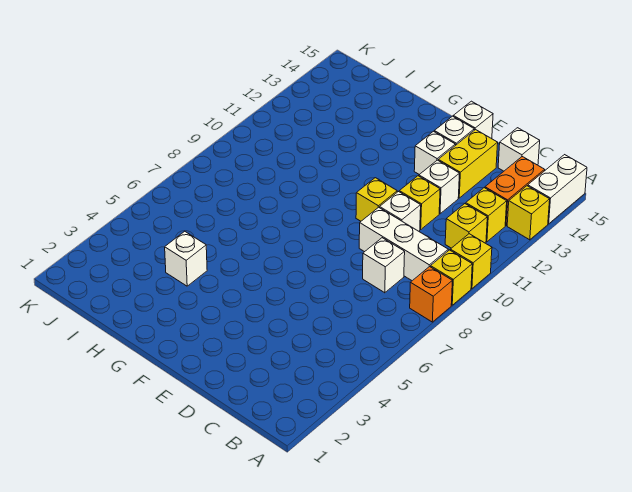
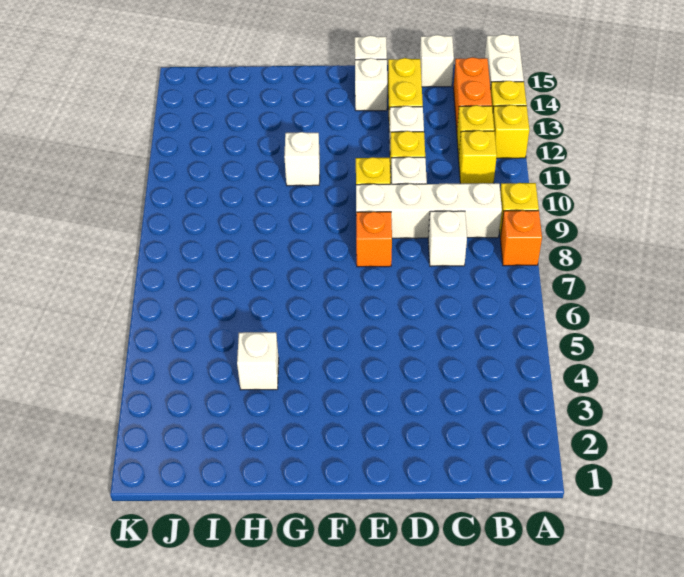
yellow brick A10 level 1 -> yellow brick A12 level 1
white brick B9:D9 level 1 -> white brick B9:E9 level 1
none -> orange brick E8 level 1
white brick E13 level 1 -> white brick G11 level 1

